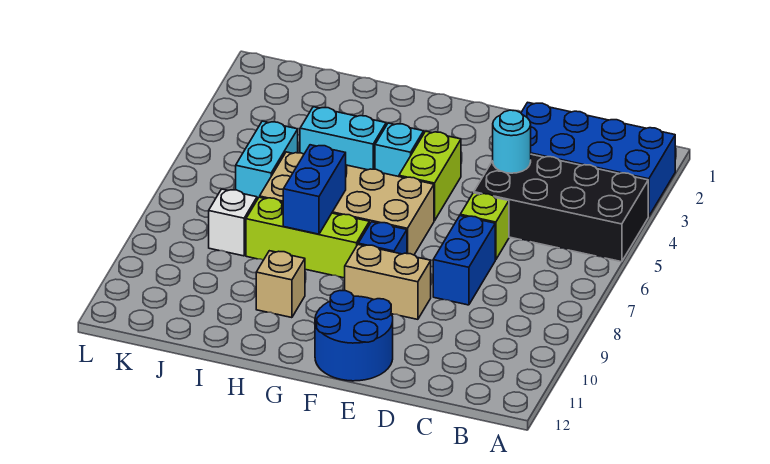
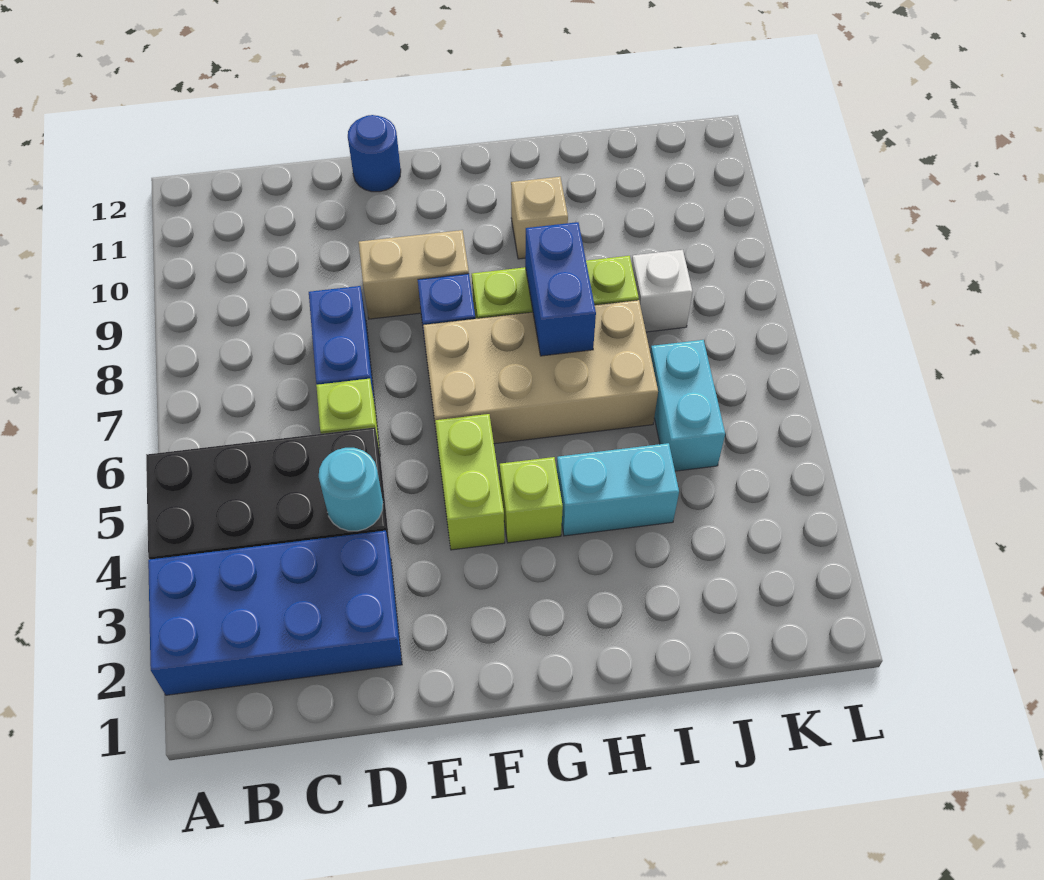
blue round brick E11:F12 level 1 -> blue round brick E12 level 1
cyan brick G4 level 1 -> lime brick G4 level 1

